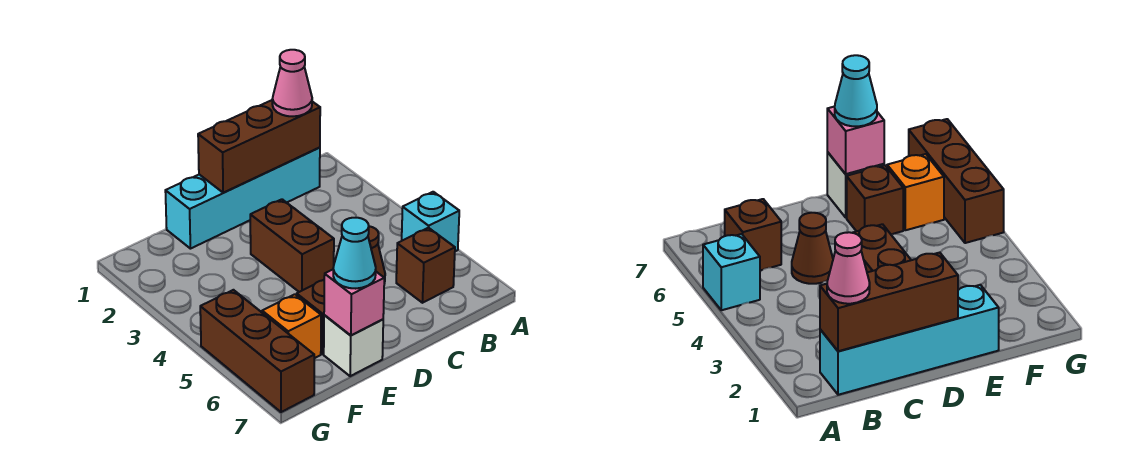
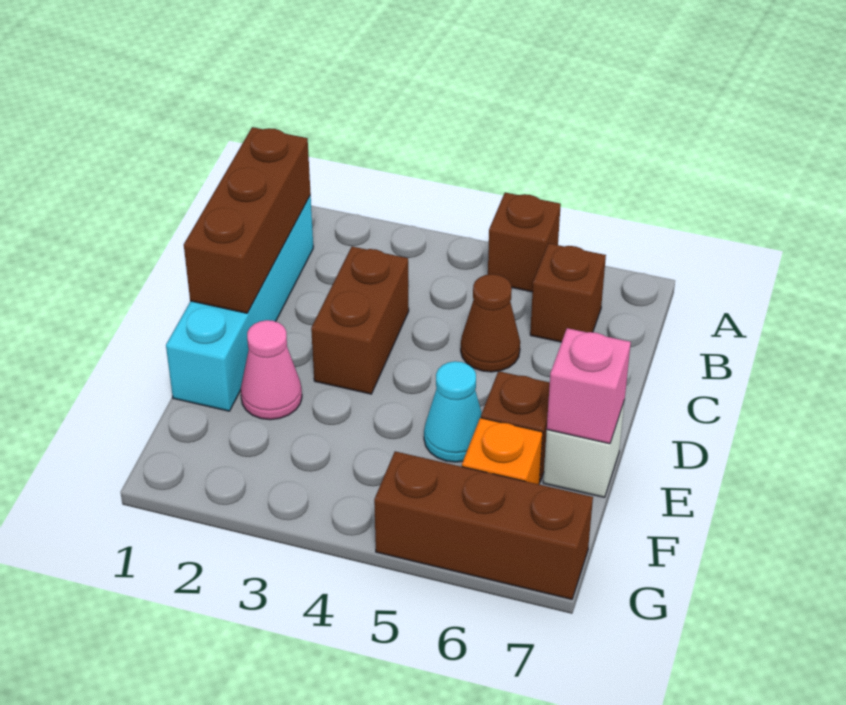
cyan brick A5 level 1 -> brown brick A5 level 1
pink cone B1 level 3 -> pink cone E2 level 1
brown brick D3:D4 level 1 -> brown brick C3:D3 level 1
cyan cone E7 level 3 -> cyan cone E5 level 1

